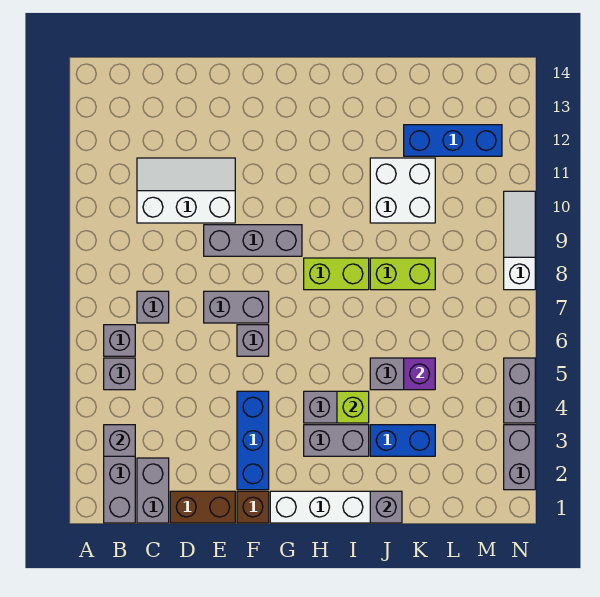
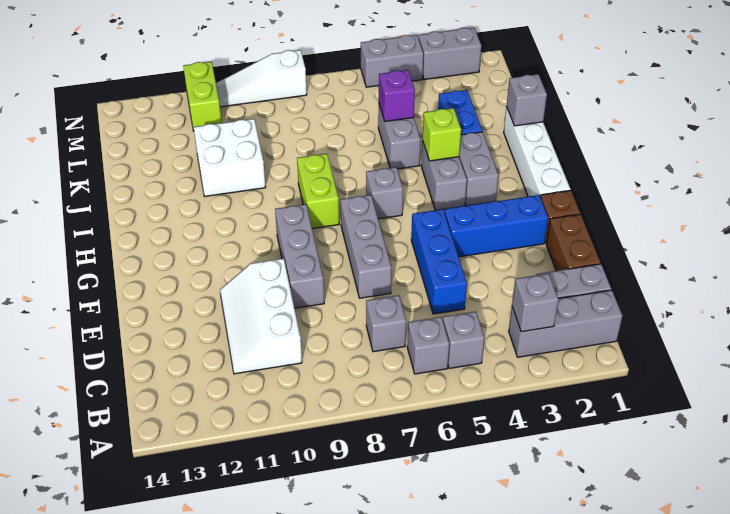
grey brick E7:F7 level 1 -> grey brick E7:G7 level 1
grey brick F6 level 1 -> grey brick H6 level 1
lime brick J8:K8 level 1 -> lime brick M11:N11 level 1
blue brick K12:M12 level 1 -> blue brick D5:F5 level 1

